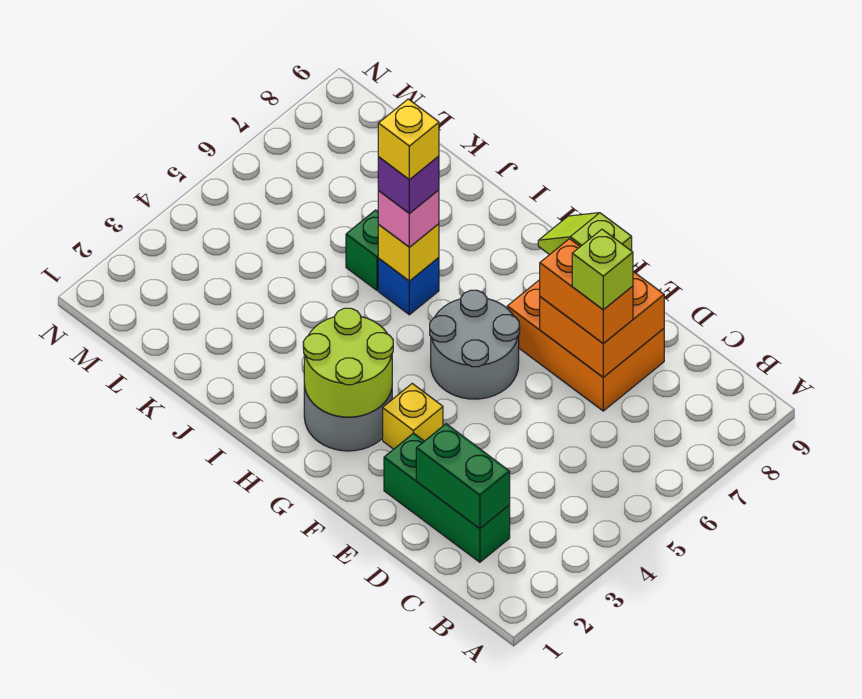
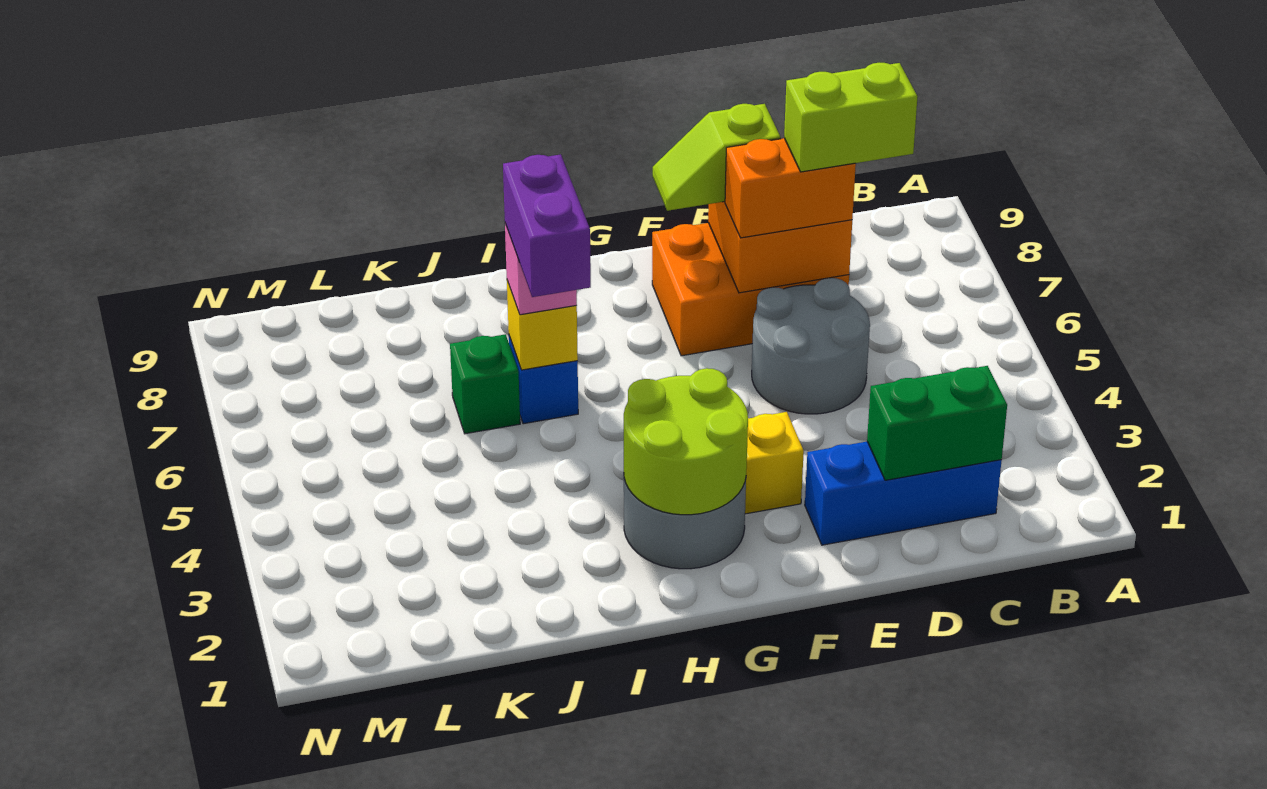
green brick C2:E2 level 1 -> blue brick C2:E2 level 1
lime brick D7 level 4 -> lime brick C7:D7 level 4
grey round brick F5:G6 level 1 -> grey round brick D5:E6 level 1
purple brick I6 level 4 -> purple brick I5:I6 level 4
yellow brick I6 level 5 -> none

